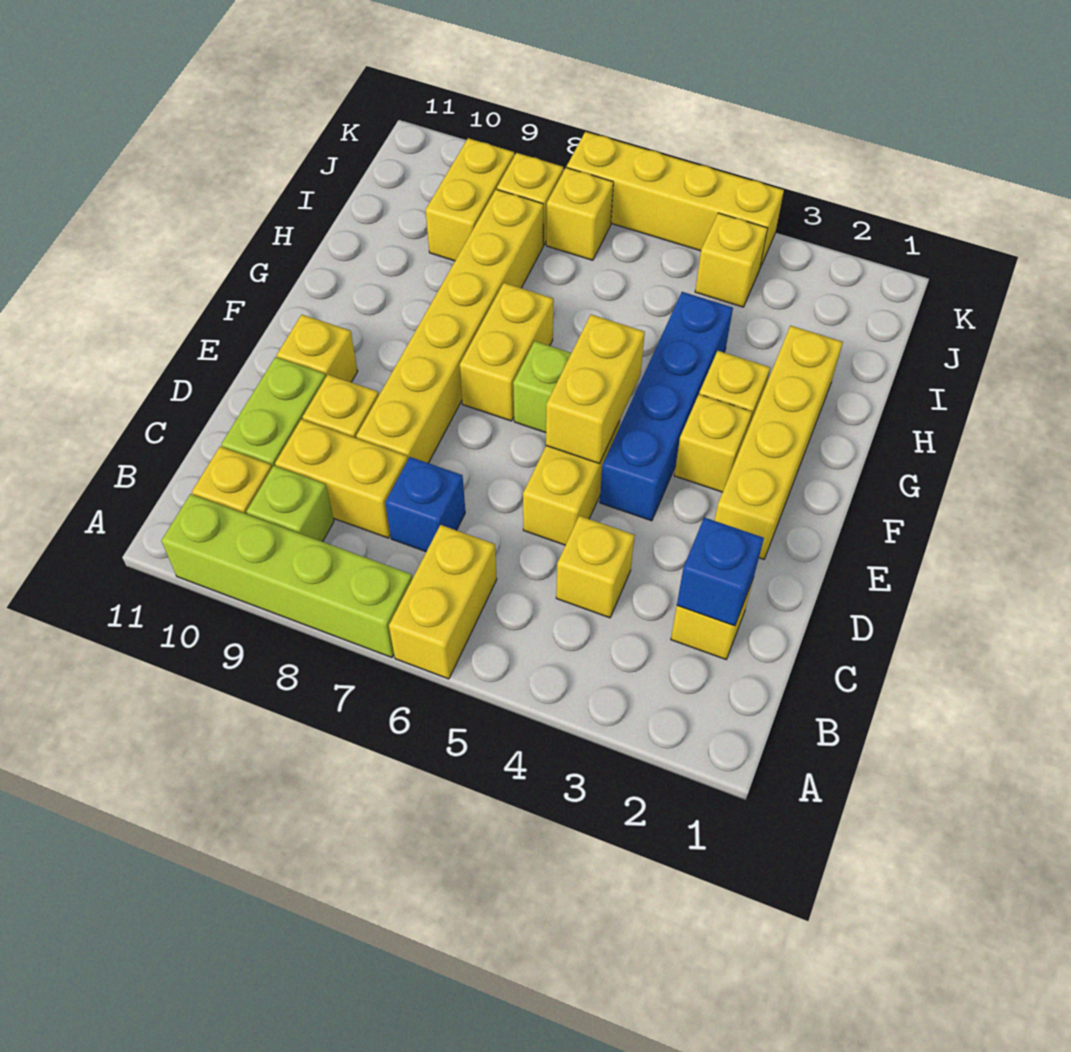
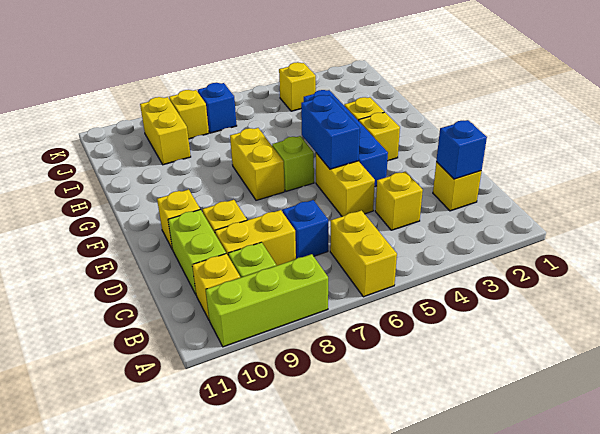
lime brick A7:A10 level 1 -> lime brick A8:A10 level 1
yellow brick D8:I8 level 1 -> none
yellow brick E2:H2 level 1 -> none
yellow brick E5:F5 level 2 -> blue brick E5:F5 level 2
yellow brick J7 level 1 -> blue brick J7 level 1
yellow brick K4:K7 level 1 -> none

